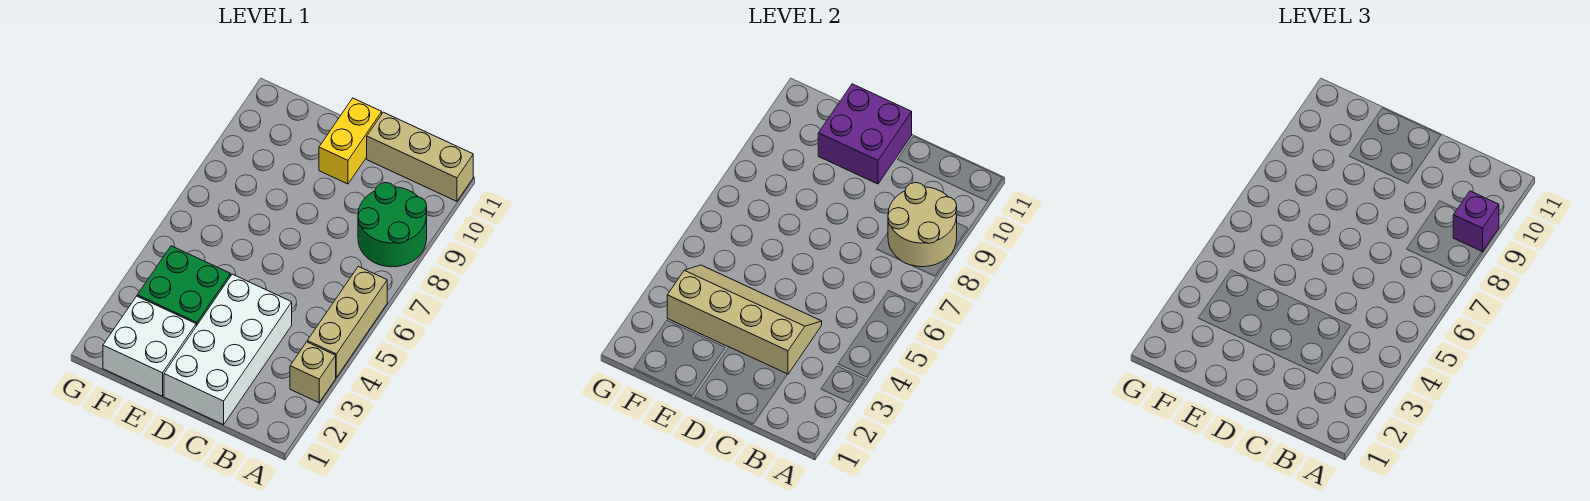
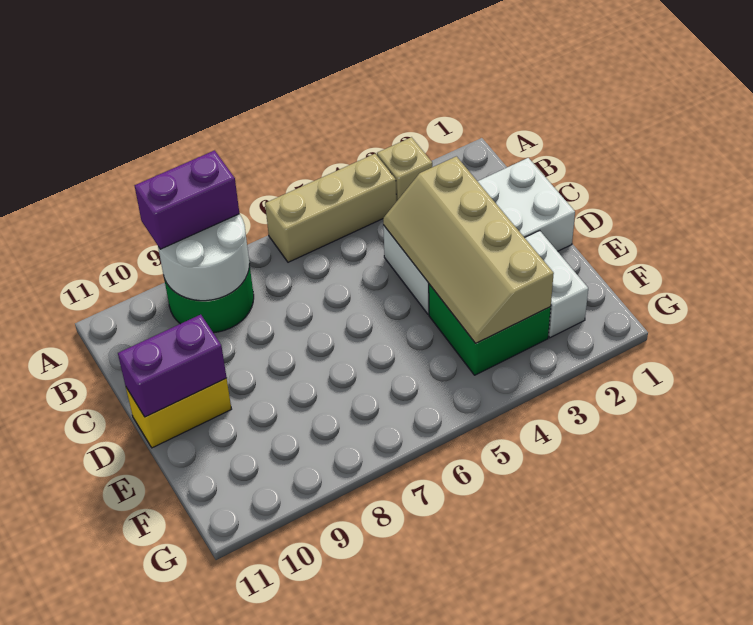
tan round brick A8:B9 level 2 -> white round brick A8:B9 level 2
purple brick A9 level 3 -> purple brick A8:A9 level 3
tan brick A11:C11 level 1 -> none
purple brick D10:E11 level 2 -> purple brick D10:D11 level 2
white brick E1:F2 level 1 -> white brick E2:F2 level 1

